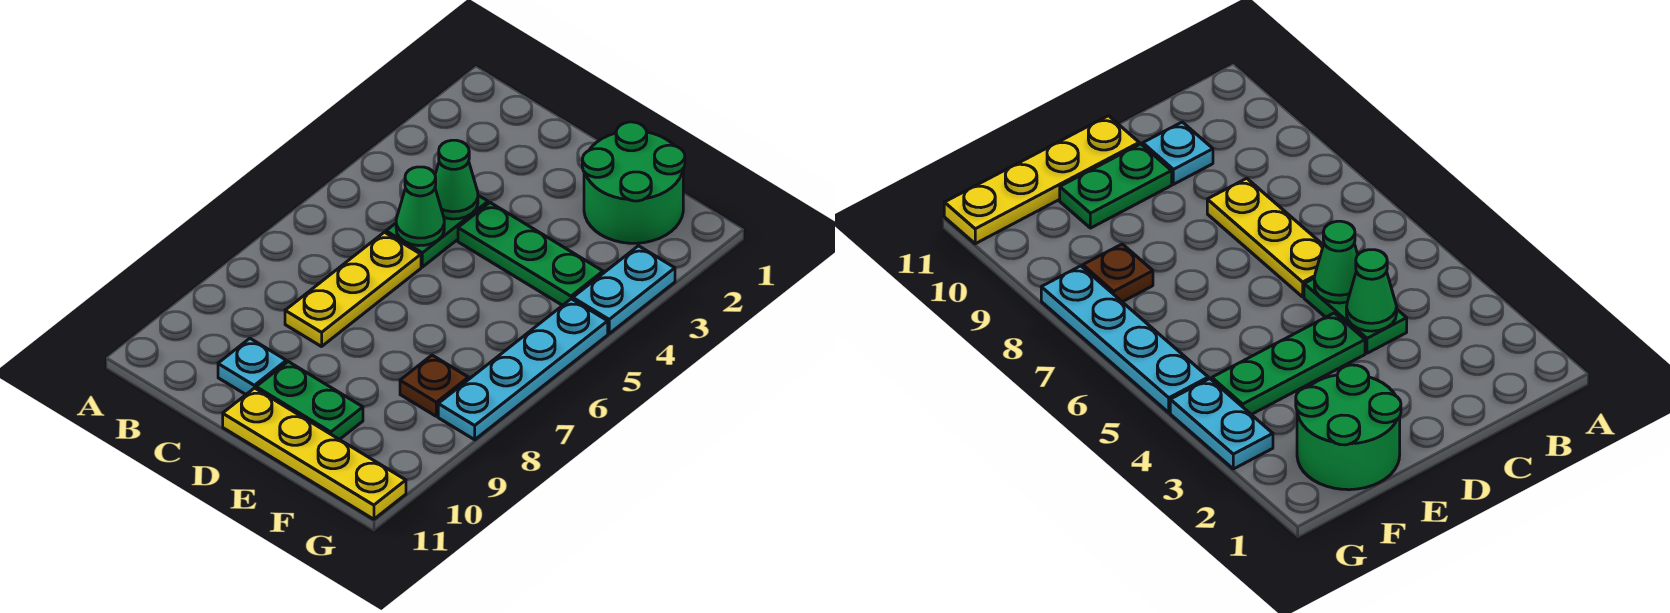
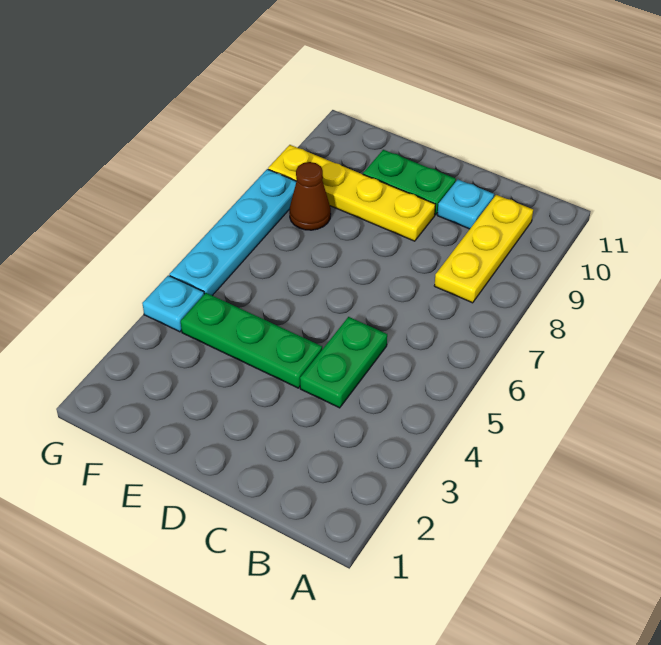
green cone C4 level 2 -> none
green cone C5 level 2 -> none
yellow plate C6:C8 level 1 -> yellow plate B8:B10 level 1
yellow plate D11:G11 level 1 -> yellow plate D9:G9 level 1
green round brick E1:F2 level 1 -> none
brown plate F8 level 1 -> brown cone F8 level 1
cyan plate G3:G4 level 1 -> cyan plate G4 level 1

